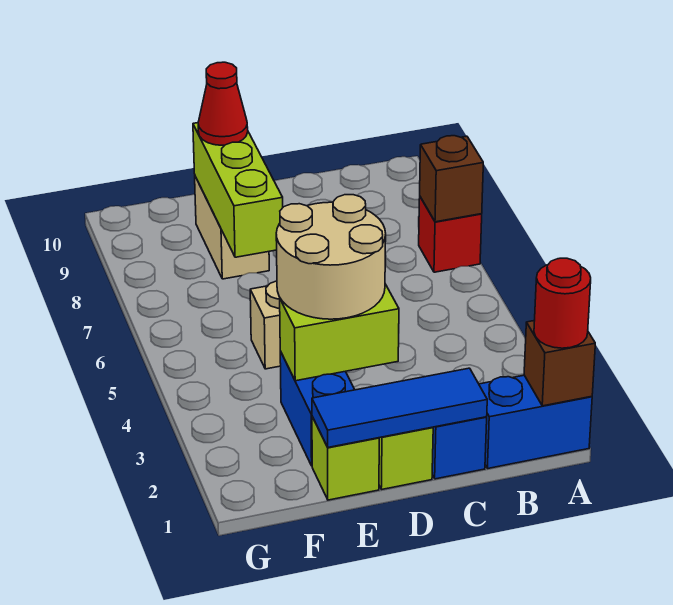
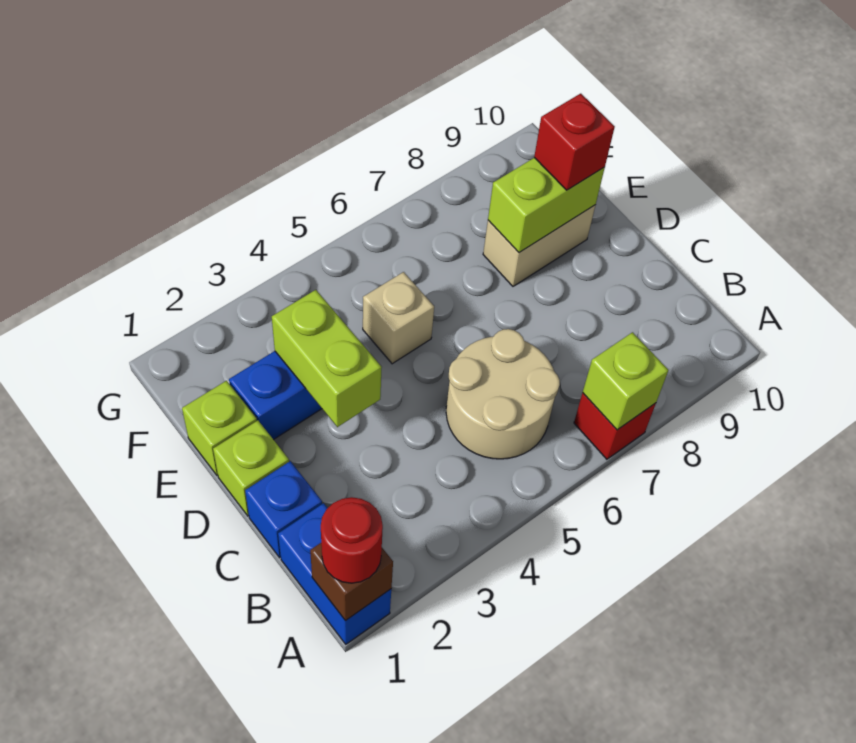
brown brick A7 level 2 -> lime brick A7 level 2
blue tile C1:E1 level 2 -> none
tan round brick D3:E4 level 3 -> tan round brick B5:C6 level 1
lime brick E7:E9 level 2 -> lime brick E8:E9 level 2
red cone E9 level 3 -> red brick E9 level 3

